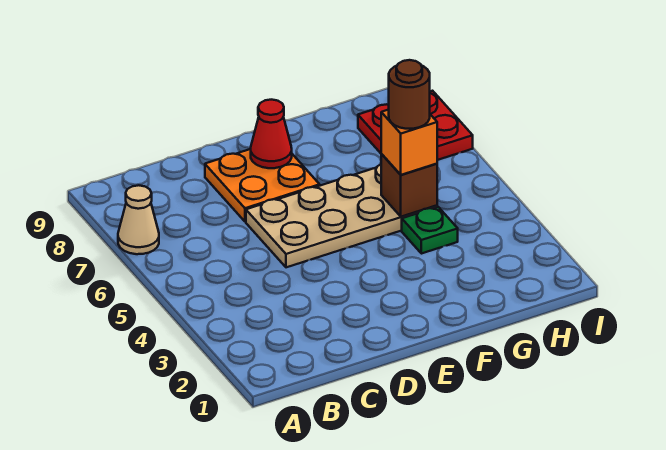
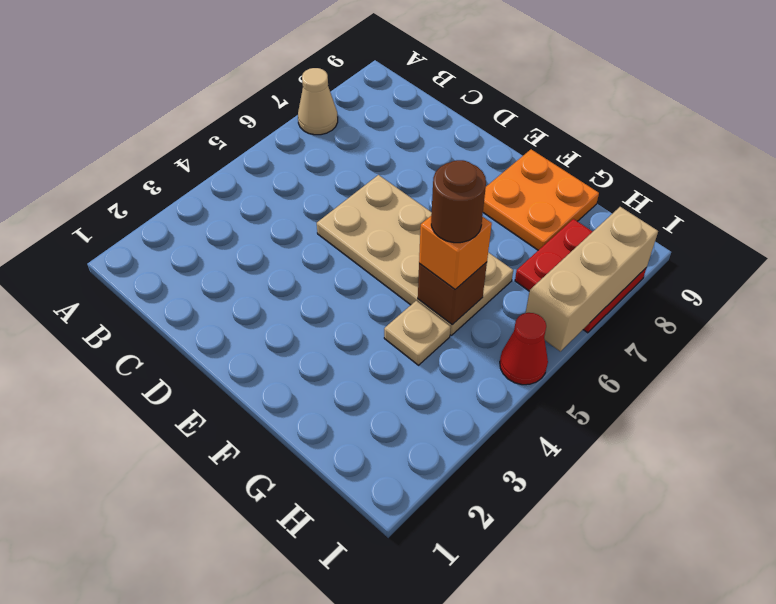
orange plate D7:E8 level 1 -> orange plate F8:G9 level 1
red cone E8 level 2 -> red cone I5 level 1
green plate G4 level 1 -> tan plate G4 level 1
none -> tan brick I6:I8 level 2

